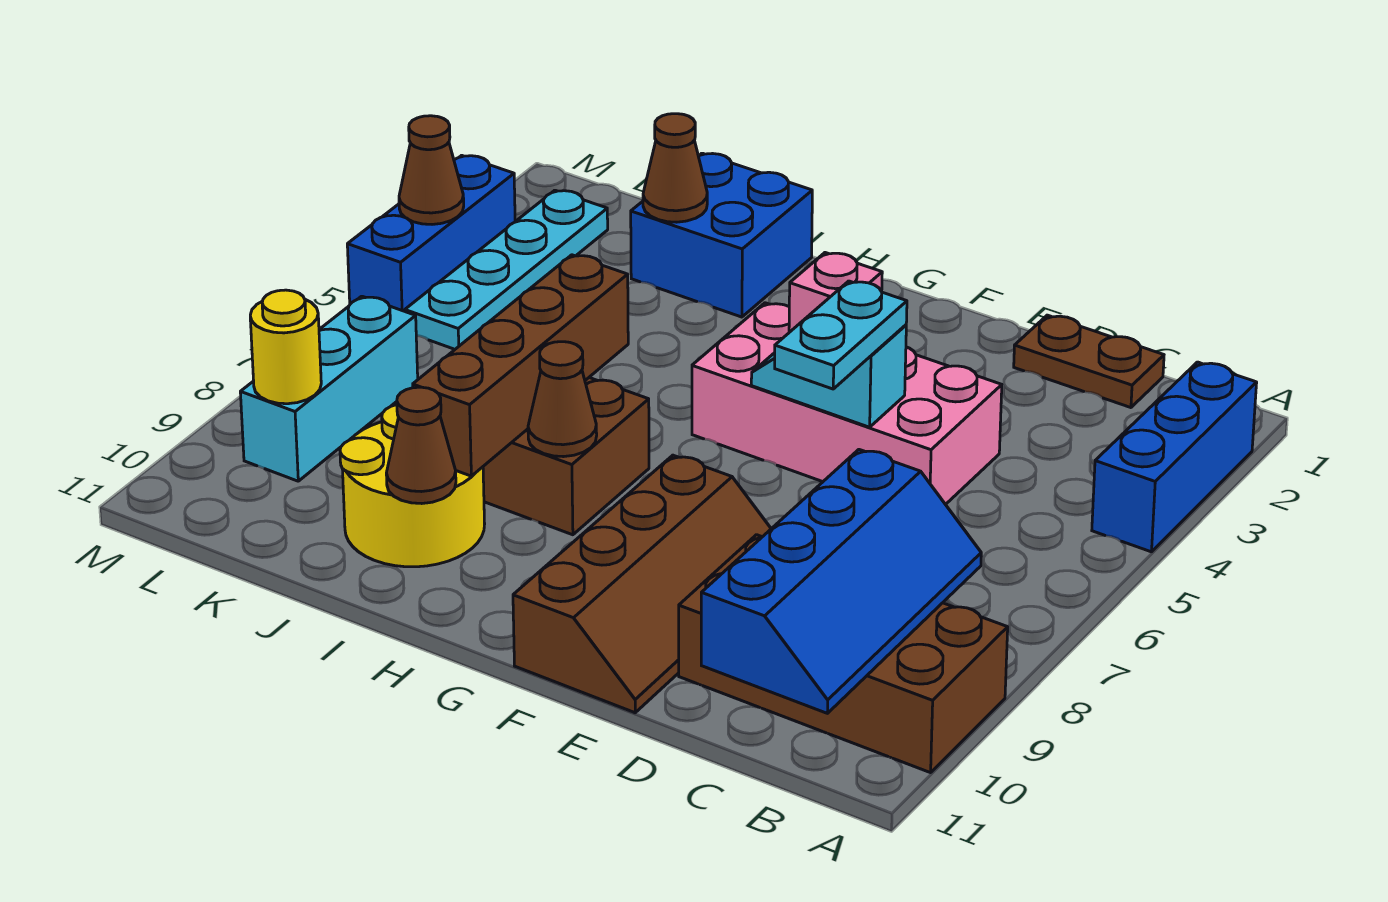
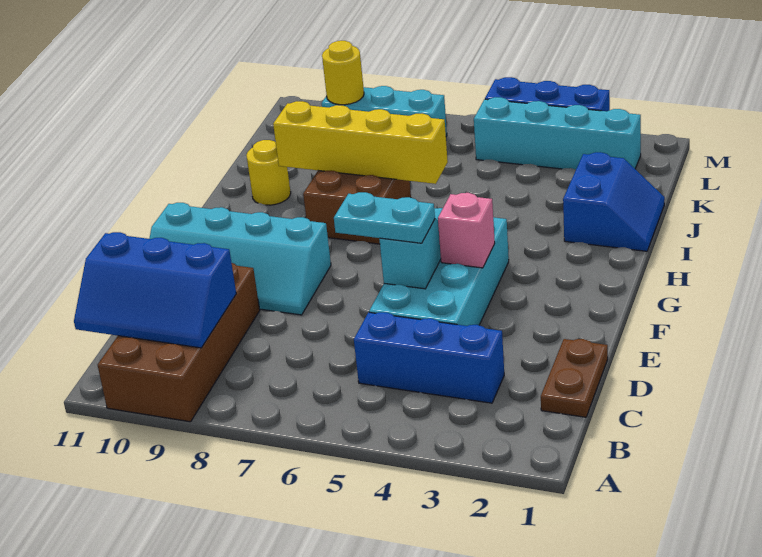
blue brick A2:A4 level 1 -> blue brick C3:C5 level 1
blue slope B8:C11 level 2 top C -> blue slope B9:C11 level 2 top C
pink brick D4:G5 level 1 -> cyan brick D4:G5 level 1
brown slope E8:F11 level 1 top F -> cyan slope E8:F11 level 1 top F
brown cone H8 level 2 -> none
blue brick I1:J2 level 1 -> blue slope I1:J2 level 1 top 2
brown brick I6:I9 level 2 -> yellow brick I6:I9 level 2
yellow round brick I9:J10 level 1 -> yellow round brick I10 level 1
brown cone I10 level 2 -> none
brown cone J2 level 2 -> none
cyan plate L2:L5 level 1 -> cyan brick L2:L5 level 1
brown cone M4 level 2 -> none

